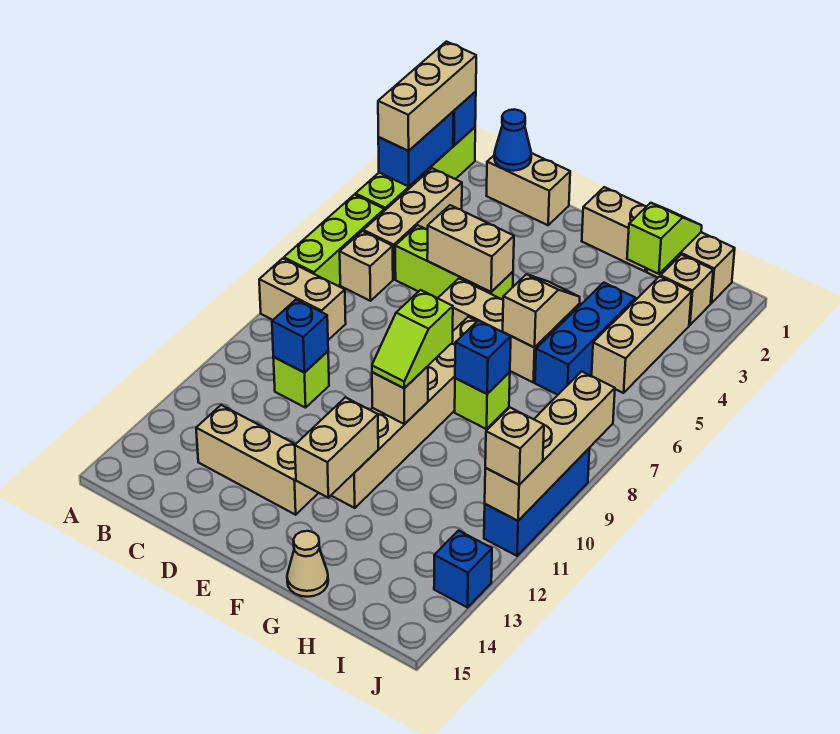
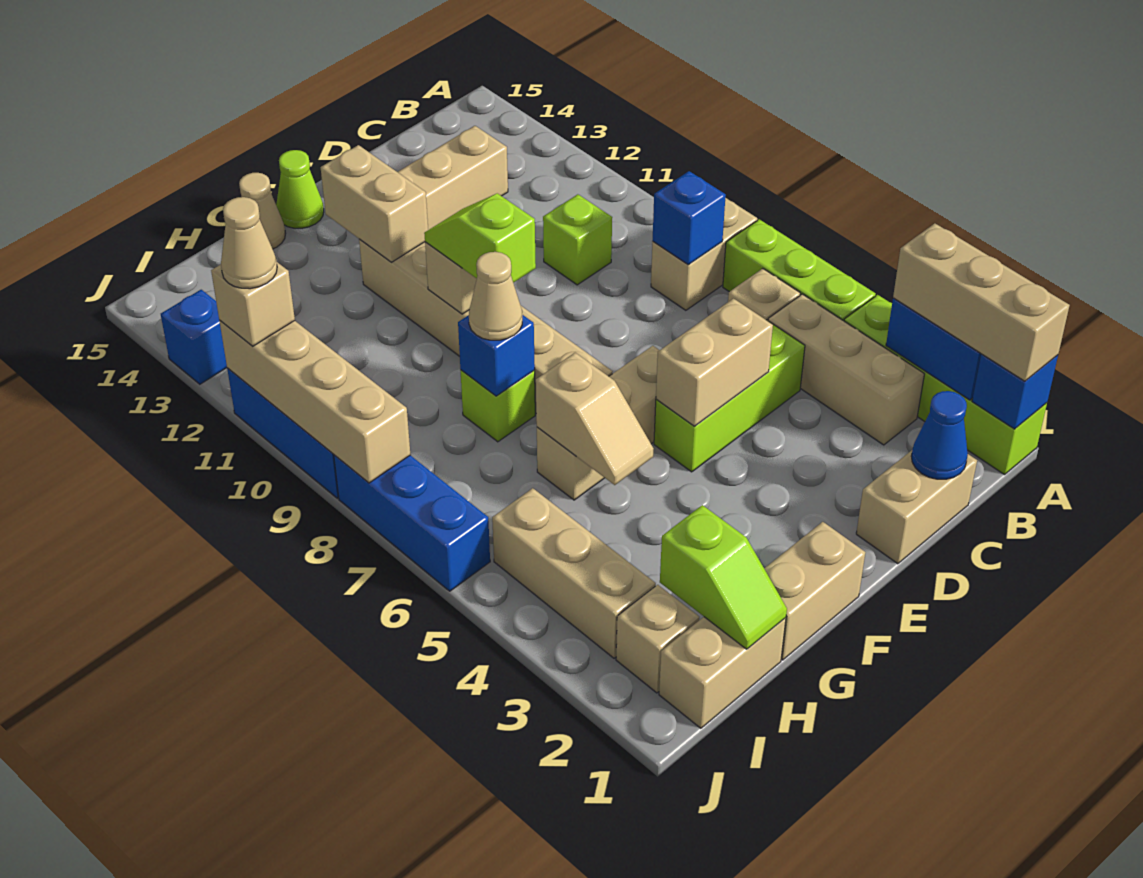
blue brick C10 level 2 -> blue brick B8 level 2
none -> lime cone F15 level 1
none -> tan cone G8 level 3
blue brick H4:H6 level 1 -> blue brick J6:J8 level 1
none -> tan cone J11 level 4

